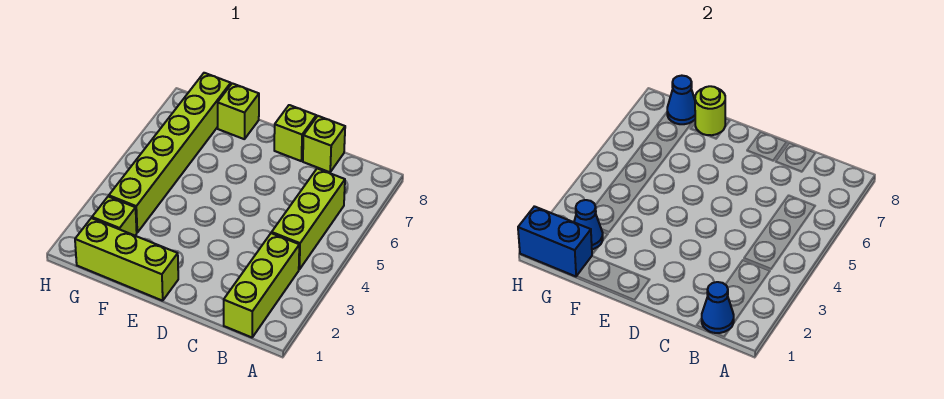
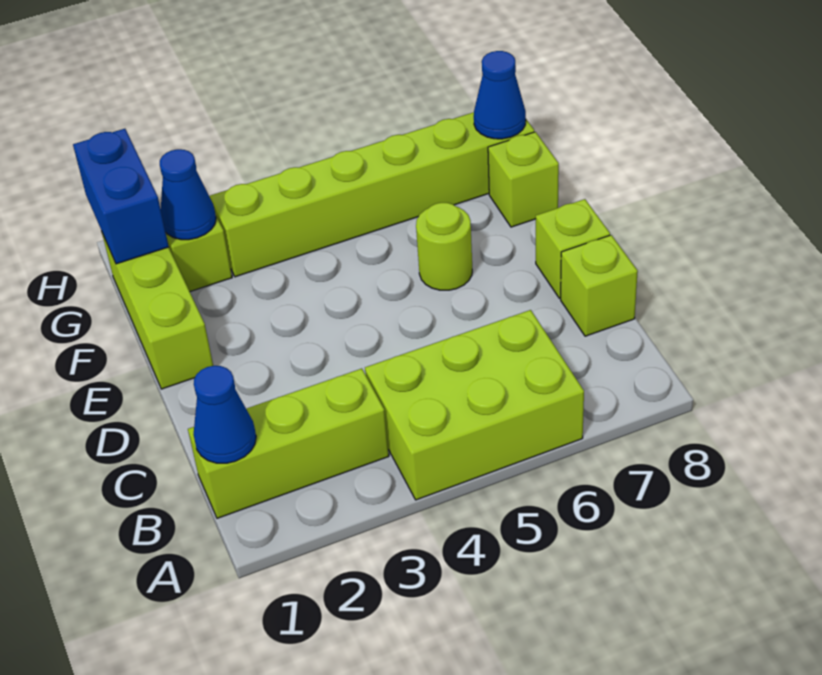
lime brick B4:B6 level 1 -> lime brick A4:B6 level 1
lime round brick F8 level 2 -> lime round brick E6 level 1

